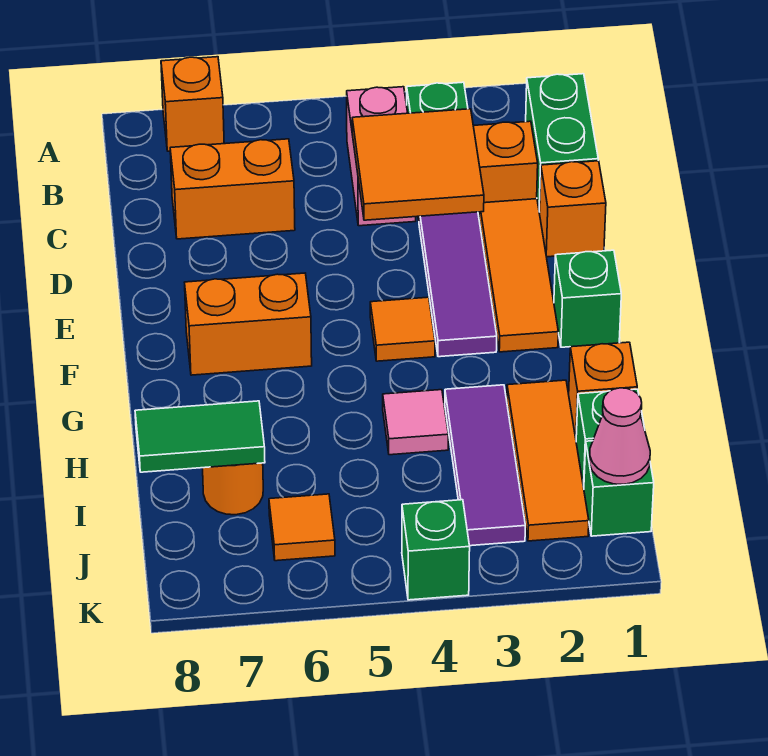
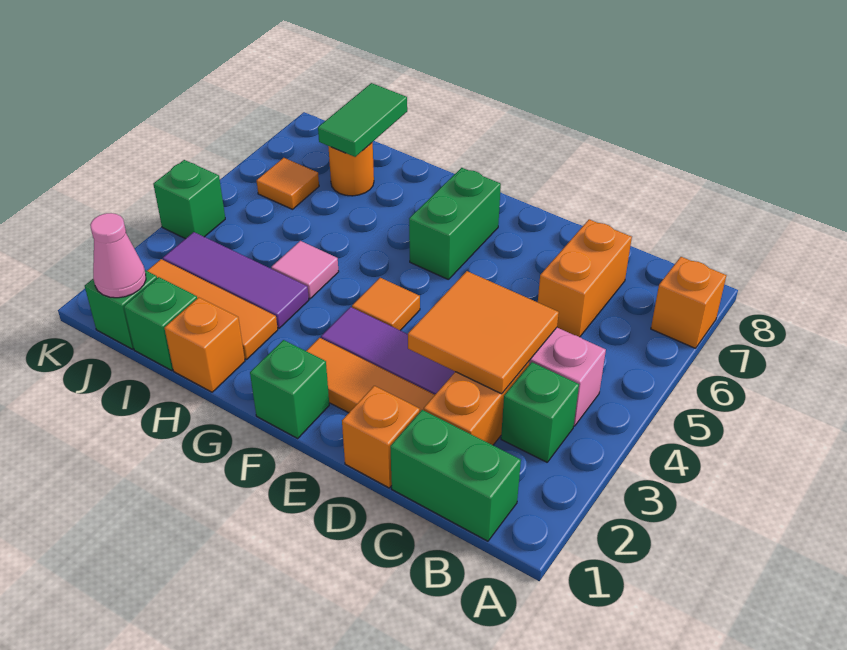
orange brick F6:F7 level 1 -> green brick F6:F7 level 1

